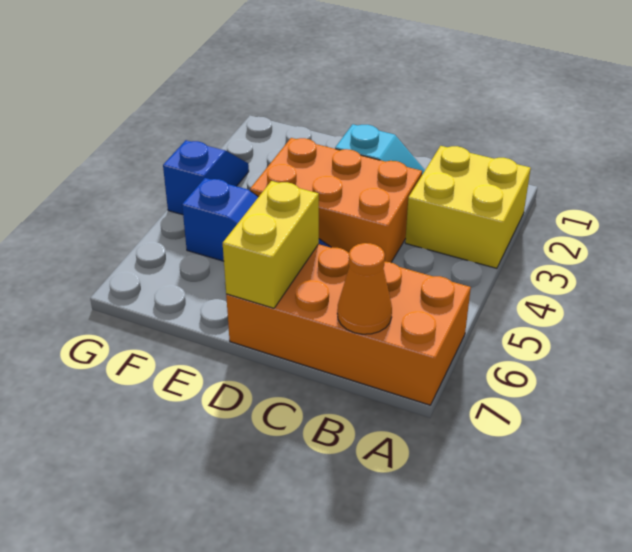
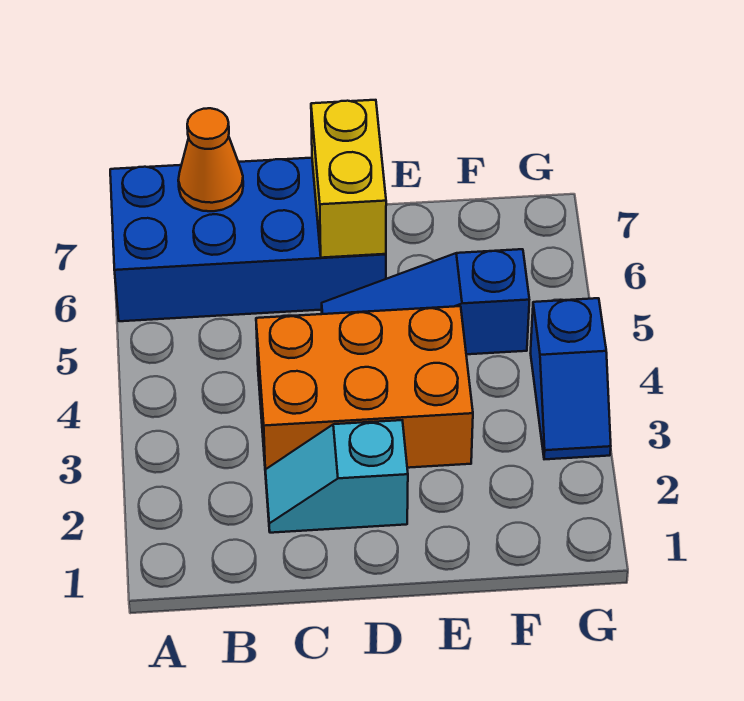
yellow brick A2:B3 level 1 -> none
orange brick A6:D7 level 1 -> blue brick A6:D7 level 1

